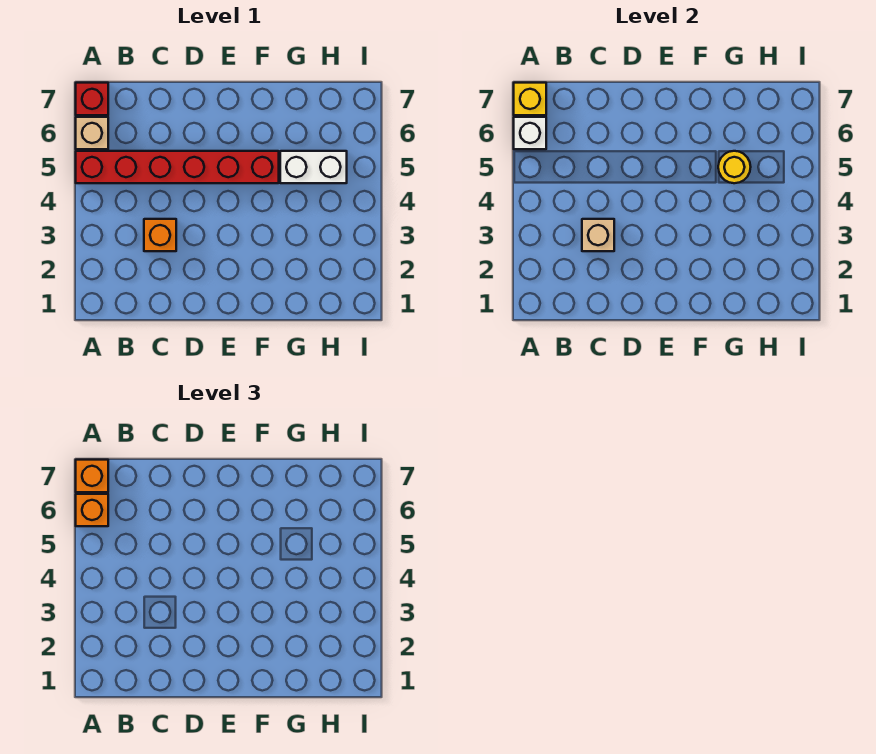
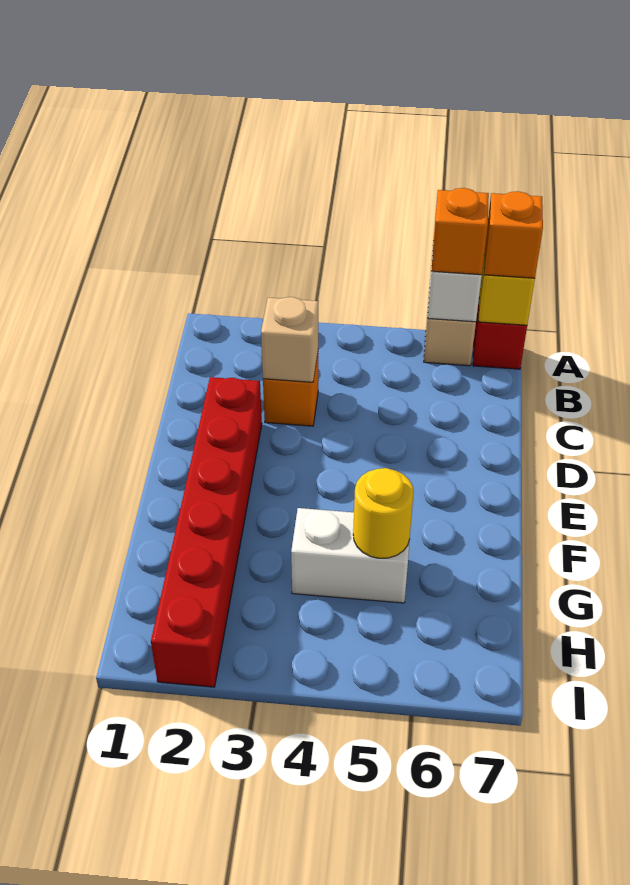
red brick A5:F5 level 1 -> red brick D2:I2 level 1
white brick G5:H5 level 1 -> white brick G4:G5 level 1

